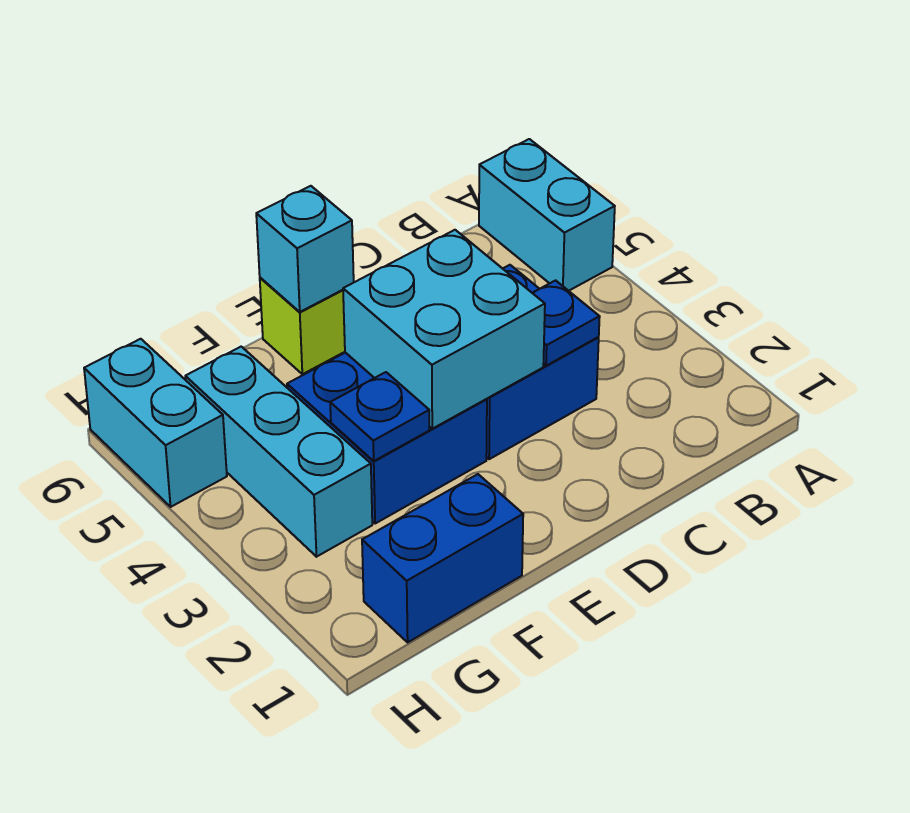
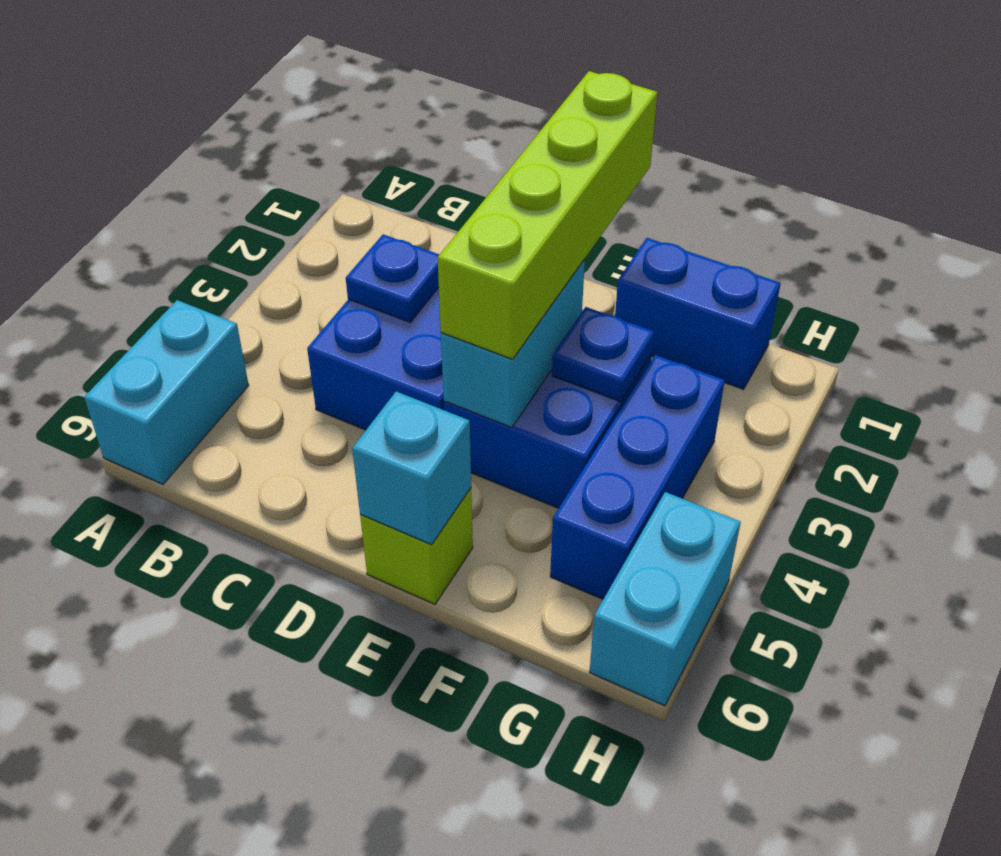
cyan brick D3:E4 level 2 -> cyan brick E3:E4 level 2
none -> lime brick E1:E4 level 3
cyan brick G3:G5 level 1 -> blue brick G3:G5 level 1

